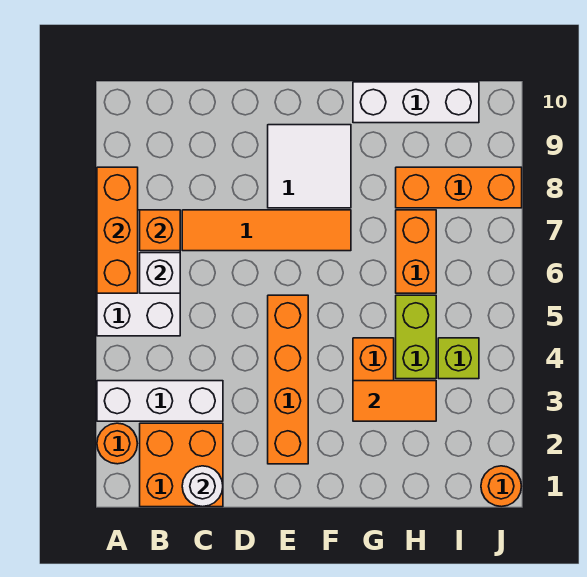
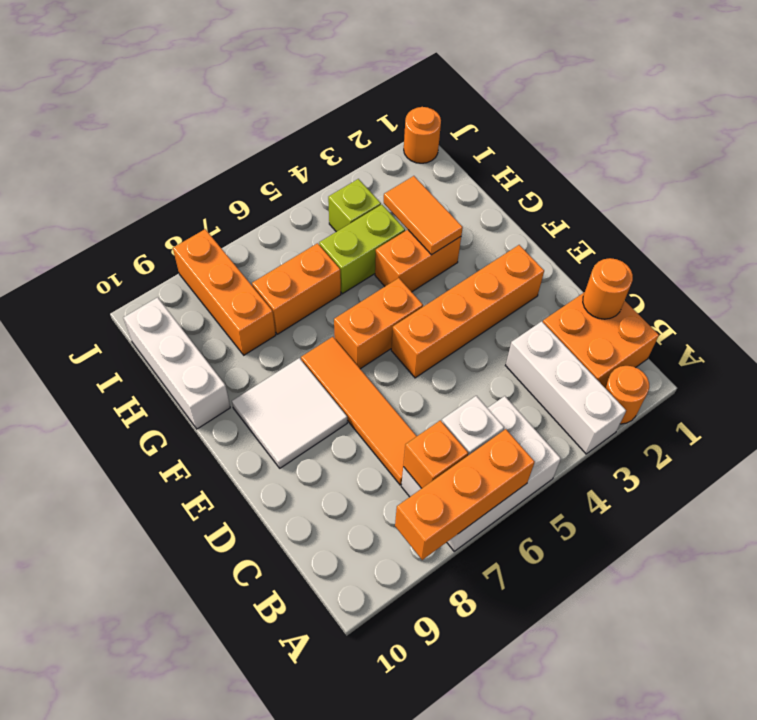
white round brick C1 level 2 -> orange round brick C1 level 2
none -> orange brick F5:F6 level 1

